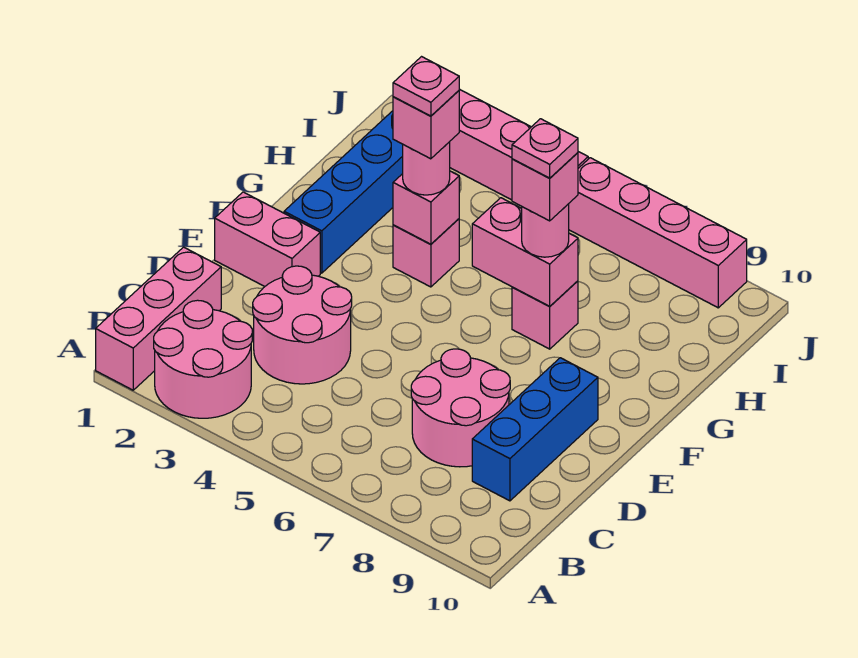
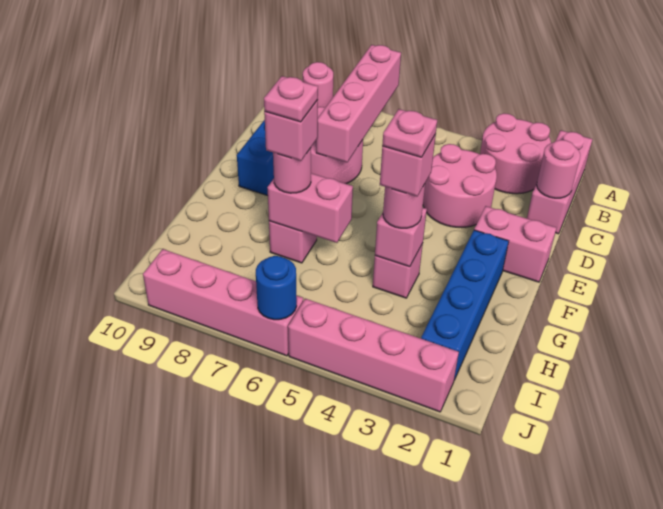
none -> pink brick A7:D7 level 2
none -> pink round brick A9 level 1
none -> pink round brick C1 level 2
none -> blue round brick J6 level 2

